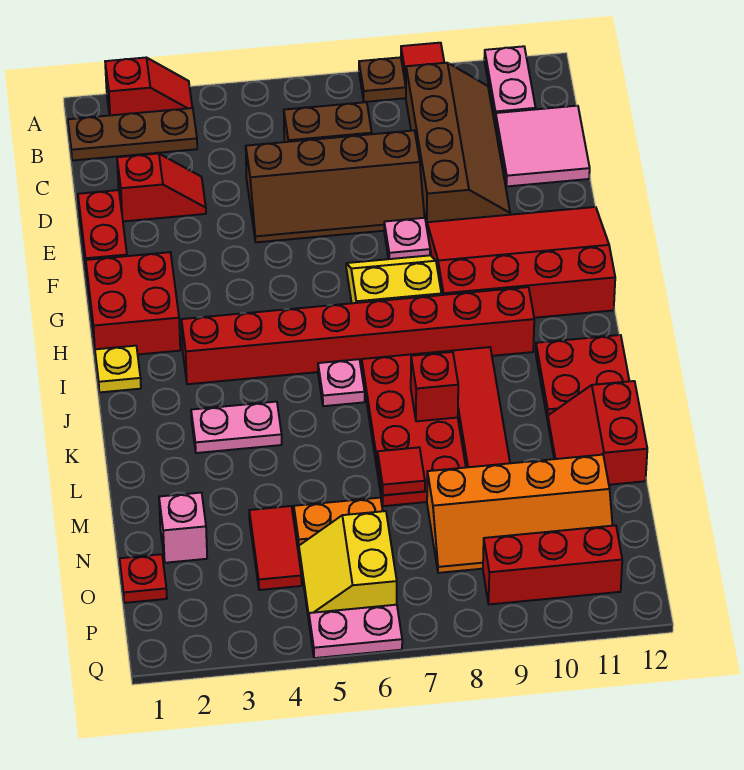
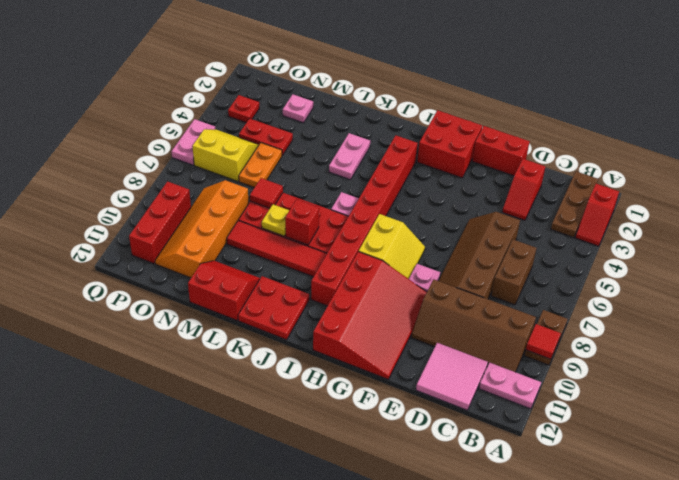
yellow plate I1 level 1 -> yellow plate L8 level 2
pink brick N2 level 1 -> pink plate N2 level 1
red tile N4:O4 level 1 -> red plate N4:O4 level 1
red plate O1 level 1 -> red plate P3 level 1

